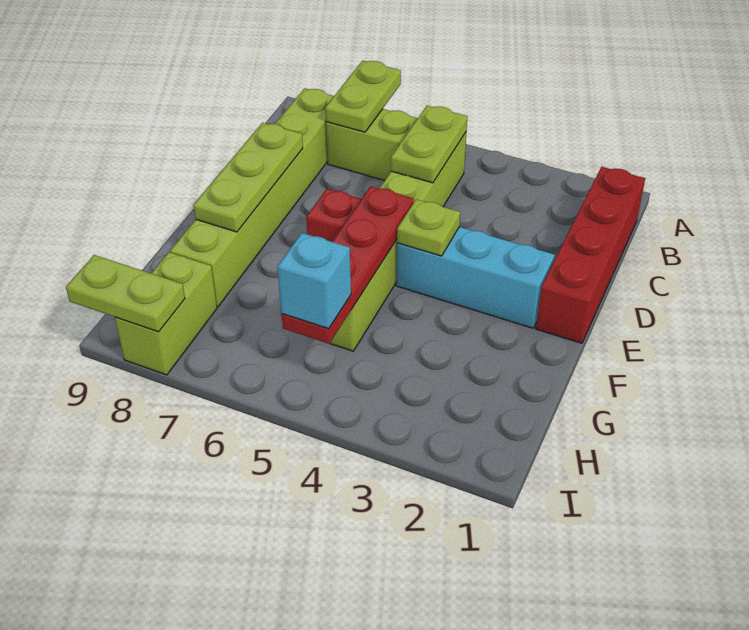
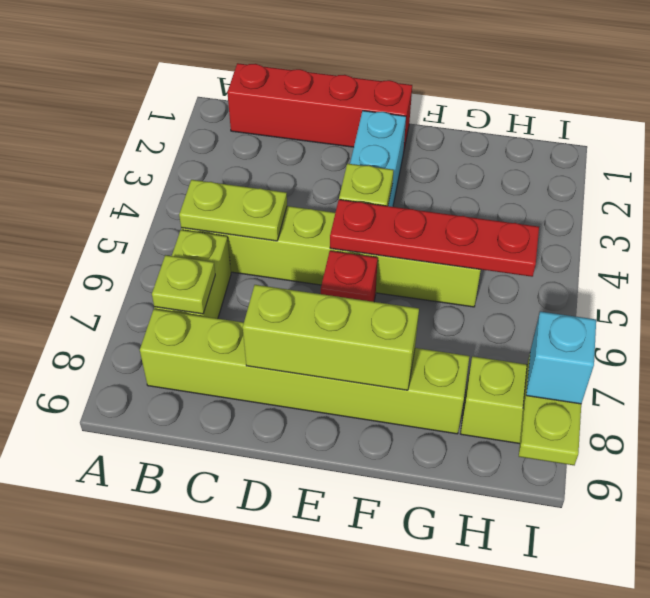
lime plate A7:B7 level 2 -> lime plate B7 level 2
lime plate D8:F8 level 2 -> lime brick D8:F8 level 2
cyan brick H5 level 3 -> cyan brick I8 level 3

